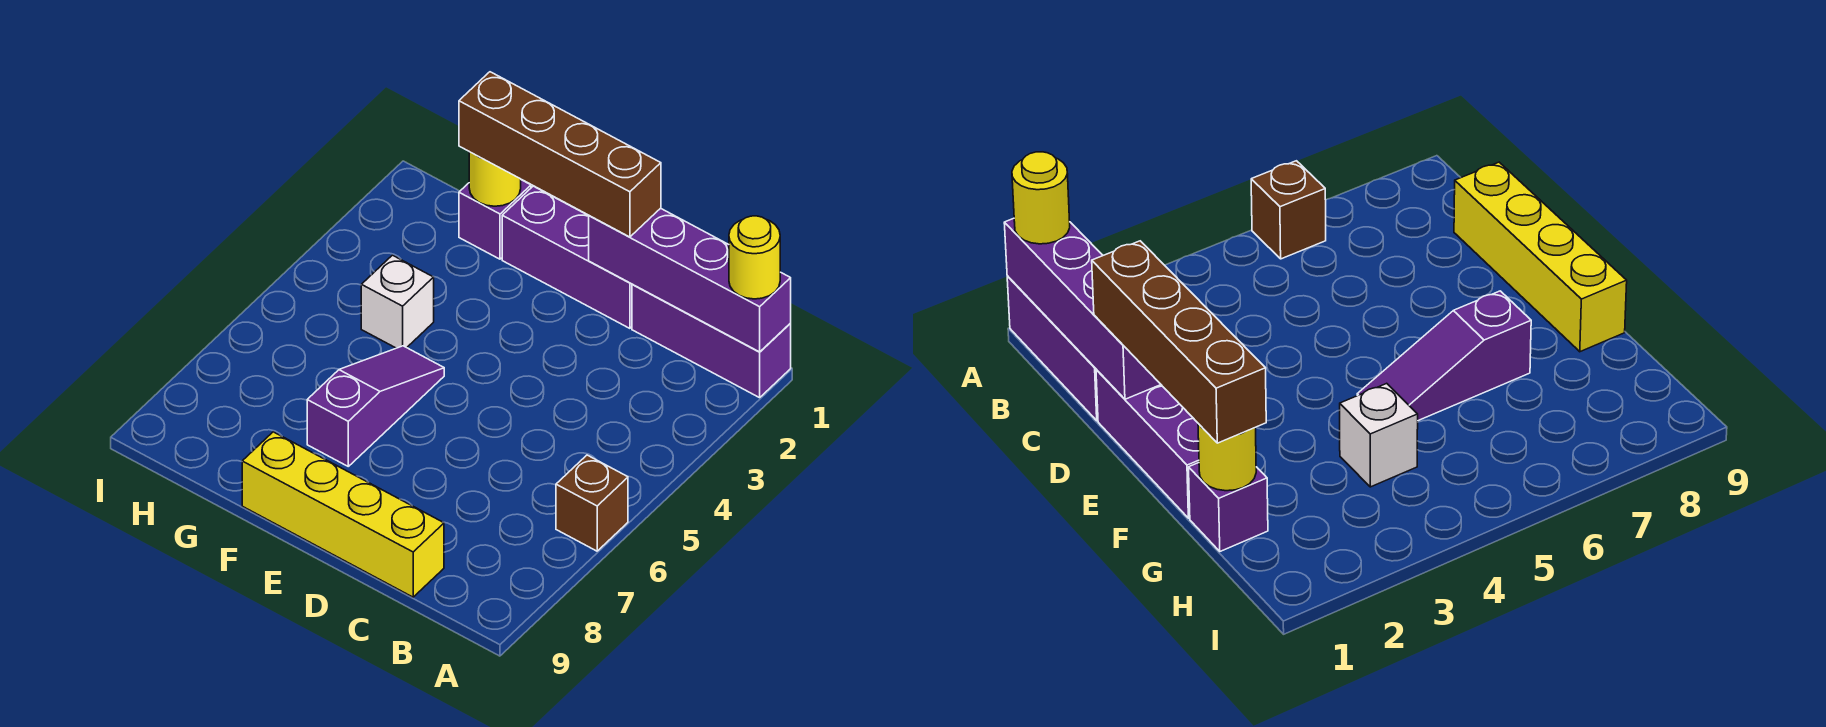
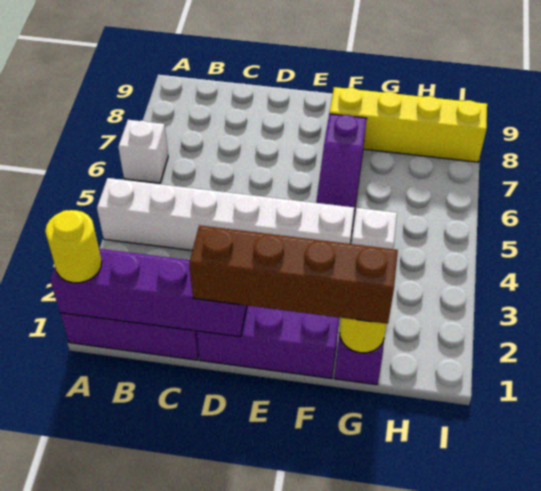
none -> white brick A4:F4 level 1
brown brick A6 level 1 -> white brick A6 level 1
yellow brick C9:F9 level 1 -> yellow brick F8:I8 level 1

